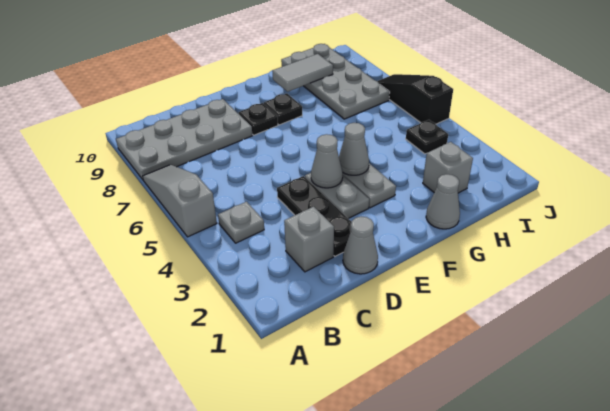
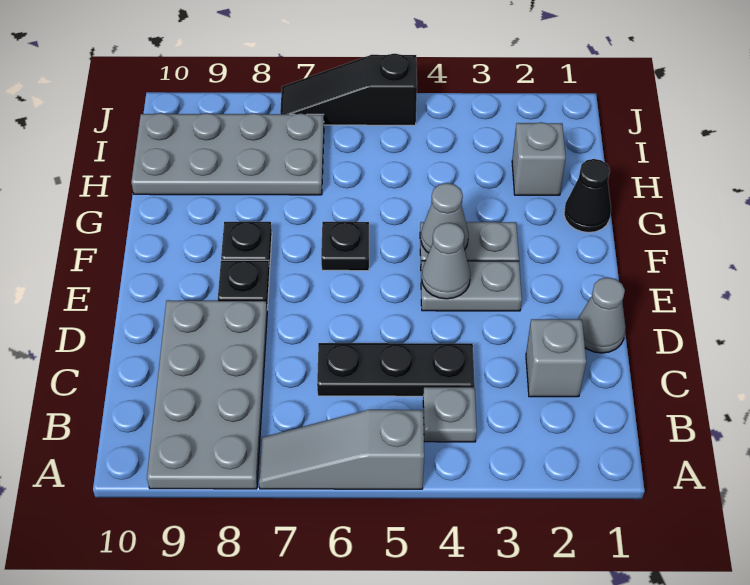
black plate D2:D4 level 1 -> black plate C4:C6 level 1
grey cone G1 level 1 -> black cone G1 level 1
grey tile G9:H9 level 2 -> none
black plate I4 level 1 -> black plate F6 level 1

